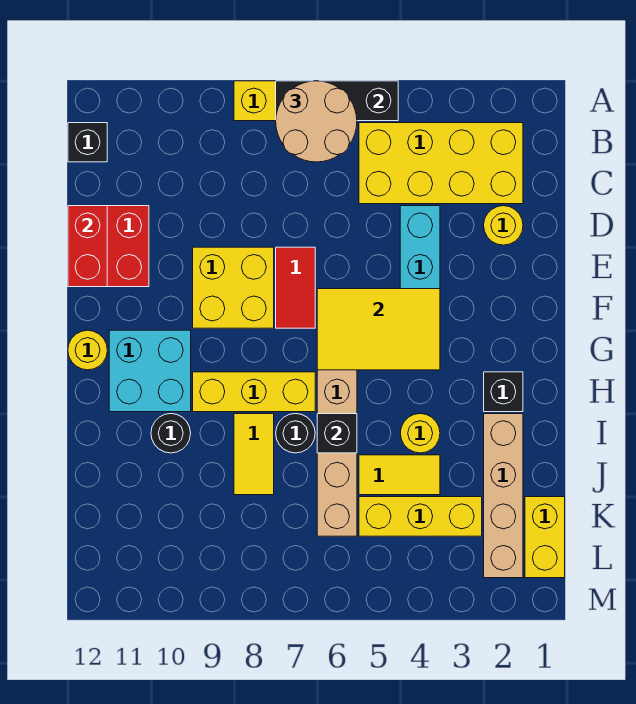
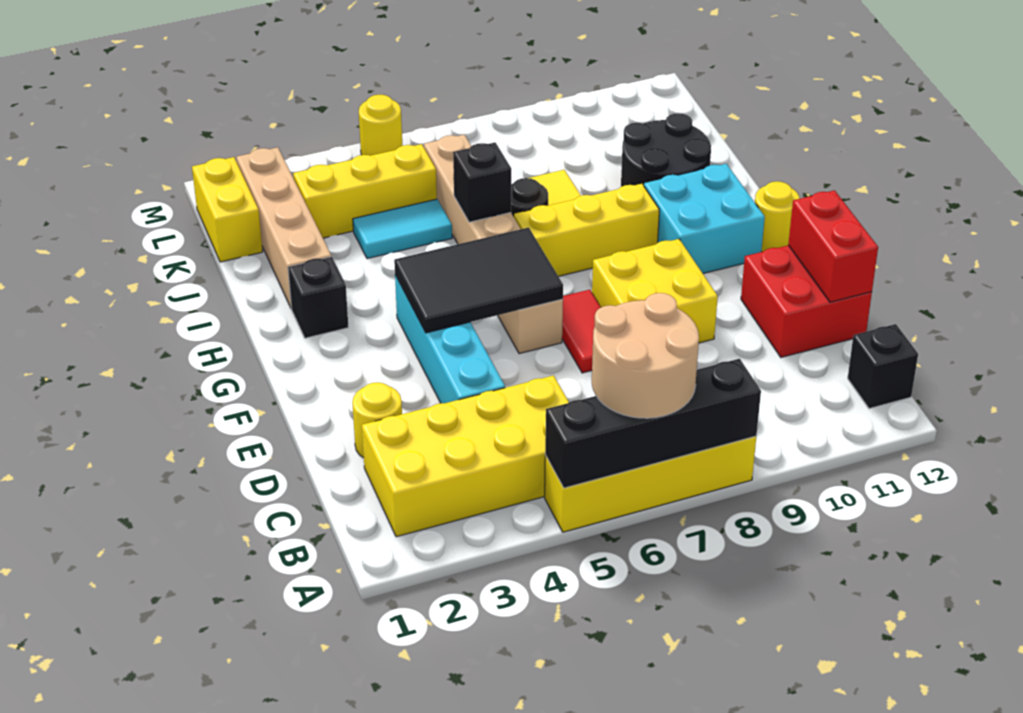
black brick A5:A7 level 2 -> black brick A5:A8 level 2
yellow tile F4:G6 level 2 -> black tile F4:G6 level 2
yellow round brick I4 level 1 -> yellow round brick M5 level 1
black round brick I10 level 1 -> black round brick I10:J11 level 1
yellow tile J4:J5 level 1 -> cyan tile J4:J5 level 1

